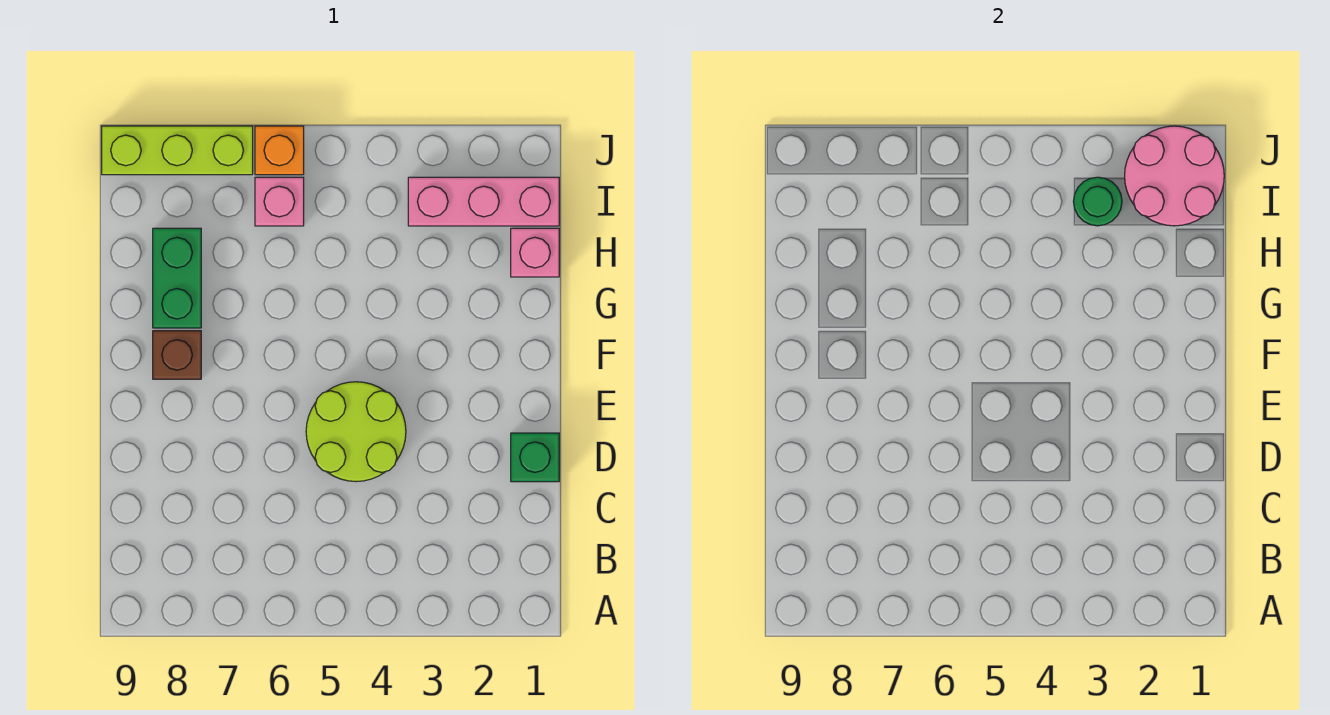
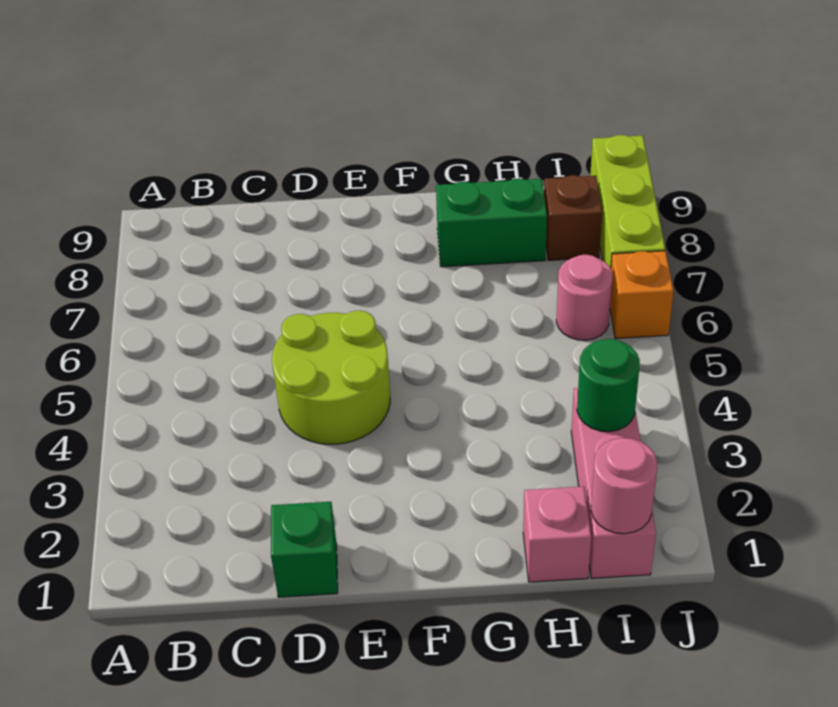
brown brick F8 level 1 -> brown brick I8 level 1
pink round brick I1:J2 level 2 -> pink round brick I1 level 2
pink brick I6 level 1 -> pink round brick I6 level 1

